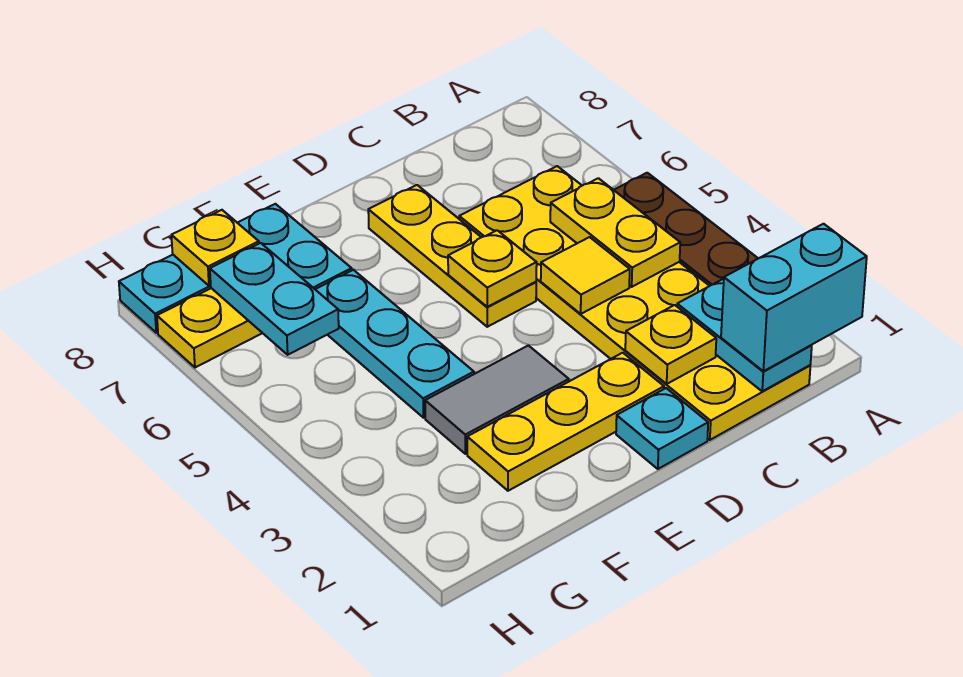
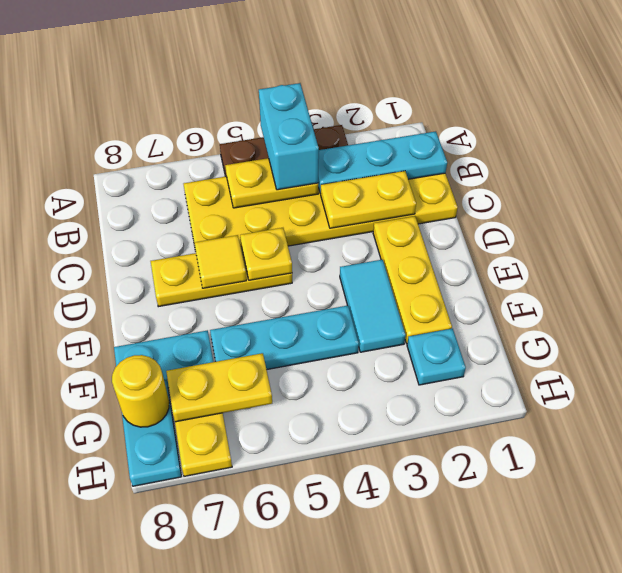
cyan brick A1:B1 level 3 -> cyan brick A4:B4 level 3
cyan plate B1:B2 level 2 -> cyan plate B1:B3 level 2
yellow plate C2 level 2 -> yellow plate C2:C3 level 2
yellow tile C4 level 2 -> yellow tile D6 level 2
cyan plate D1 level 1 -> cyan plate G2 level 1
grey tile E3:F3 level 1 -> cyan tile E3:F3 level 1
cyan plate G6:G7 level 2 -> yellow plate G6:G7 level 2
yellow plate G8 level 2 -> yellow round brick G8 level 2

